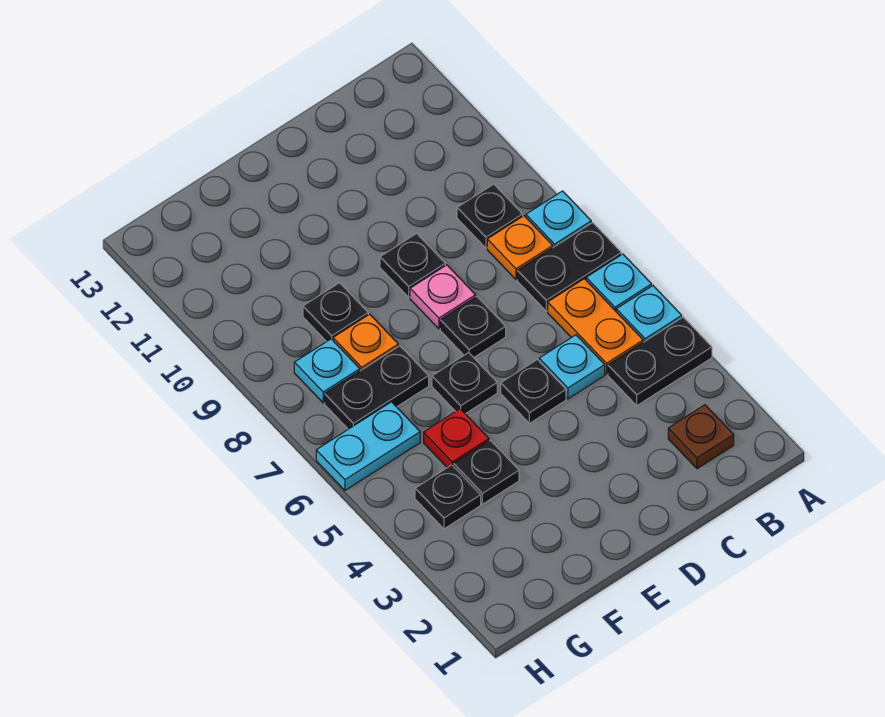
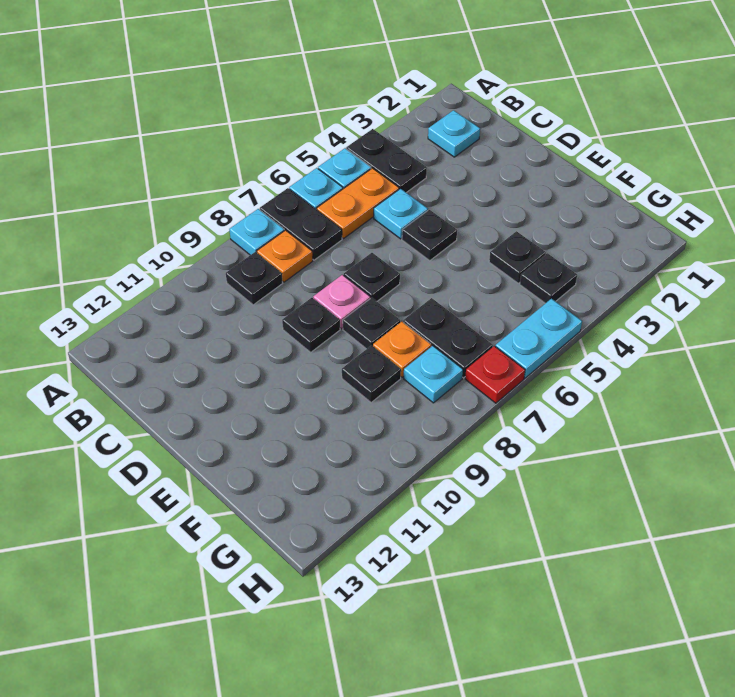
brown plate B2 level 1 -> cyan plate B2 level 1
black plate E6 level 1 -> black plate E8 level 1
red plate F5 level 1 -> red plate H7 level 1
cyan plate G6:H6 level 1 -> cyan plate H5:H6 level 1

